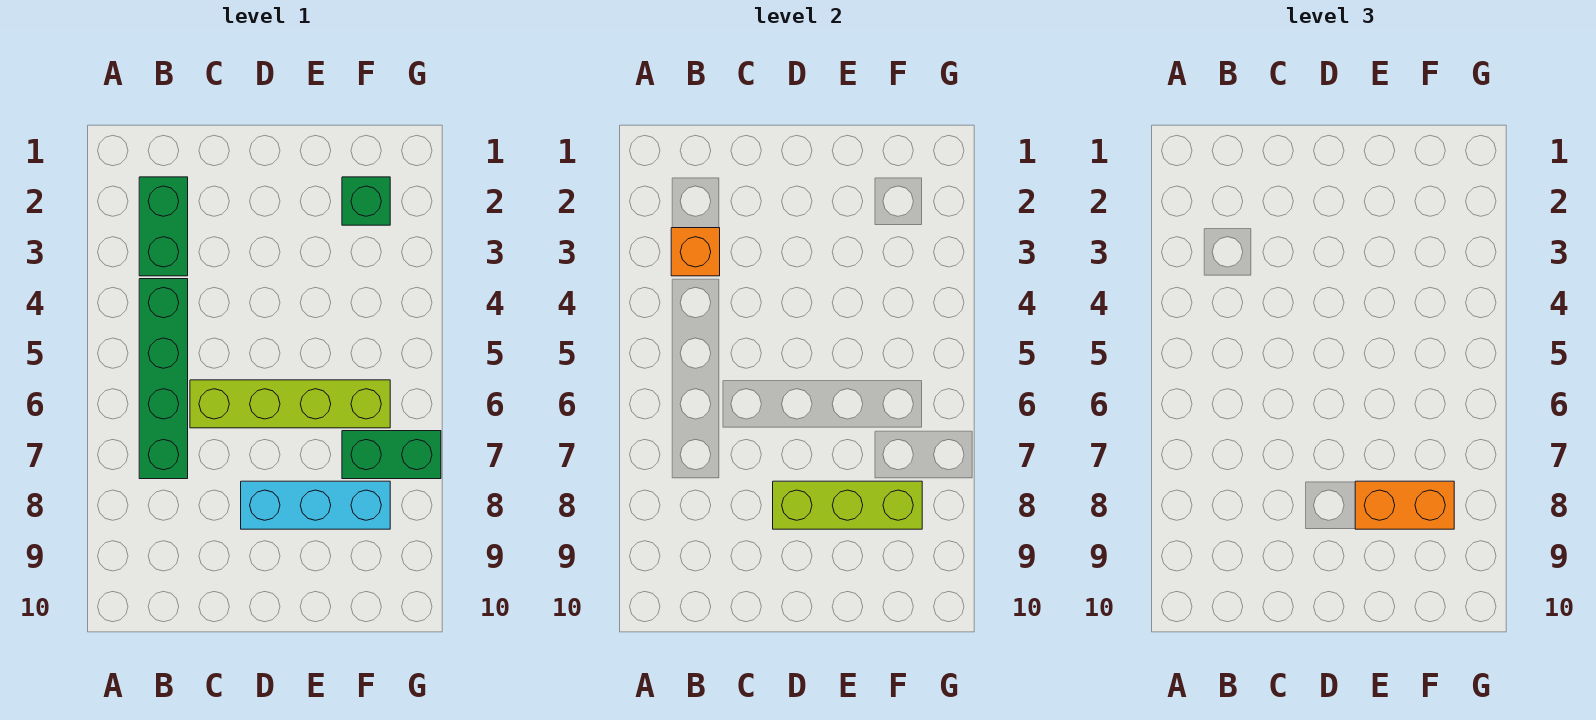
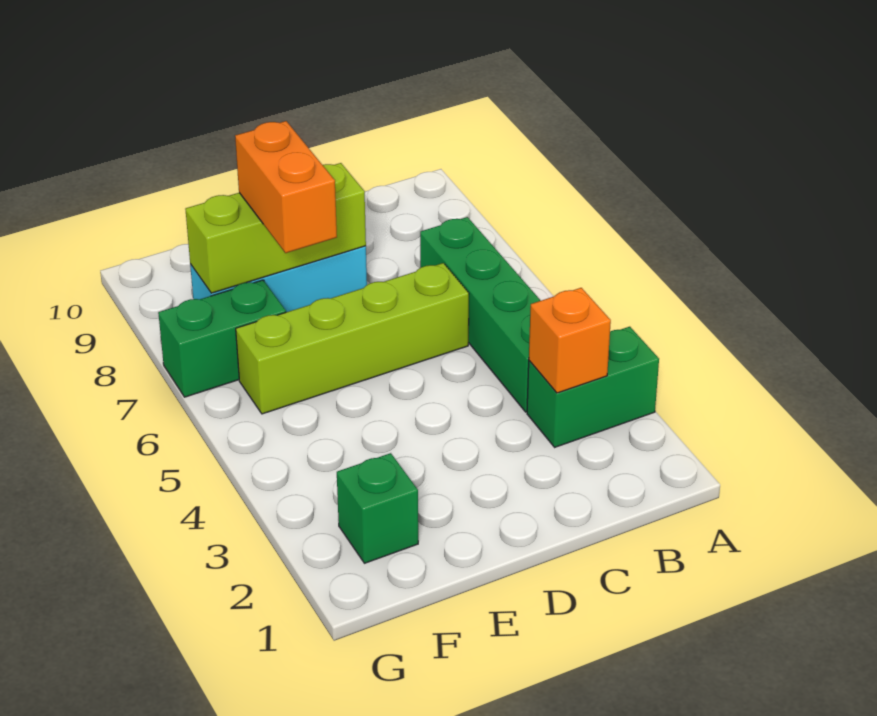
green brick B2:B3 level 1 -> green brick A3:B3 level 1
orange brick E8:F8 level 3 -> orange brick E7:E8 level 3

